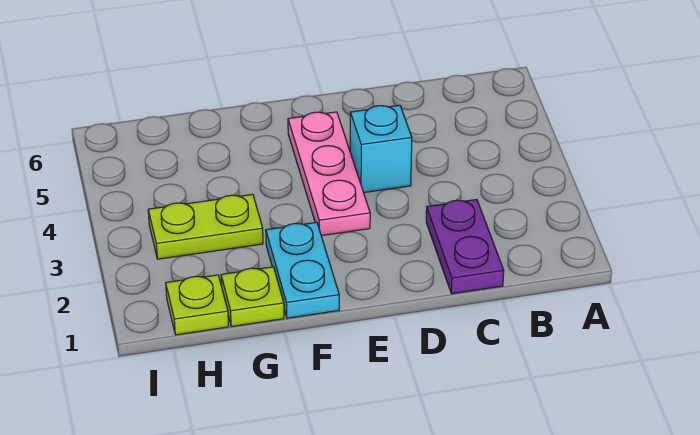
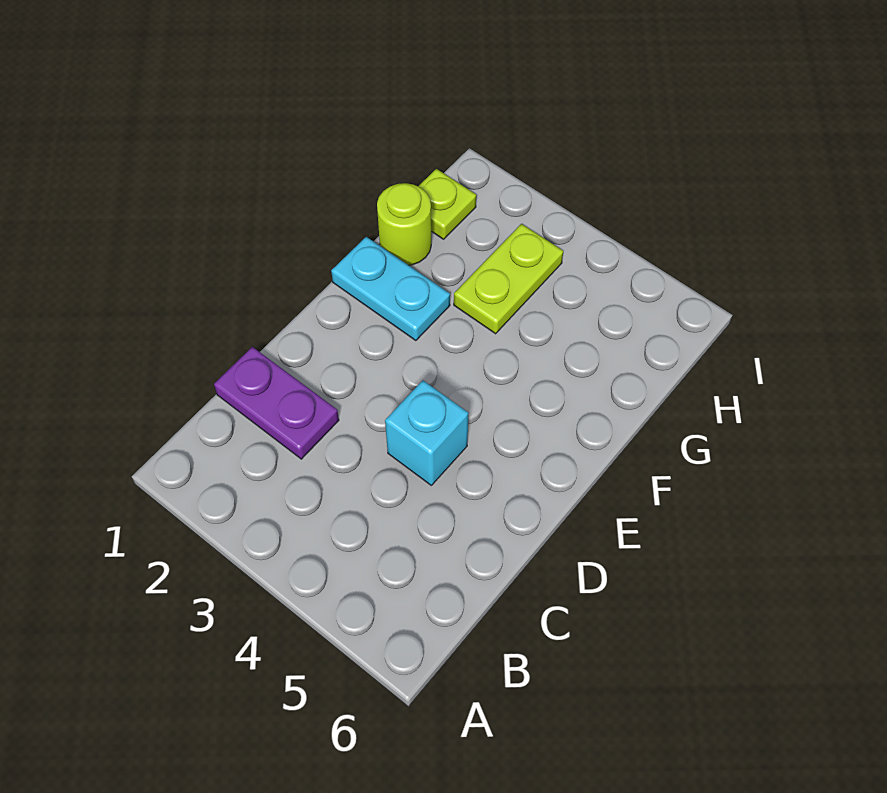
pink plate E3:E5 level 1 -> none
lime plate G1 level 1 -> lime round brick G1 level 1

